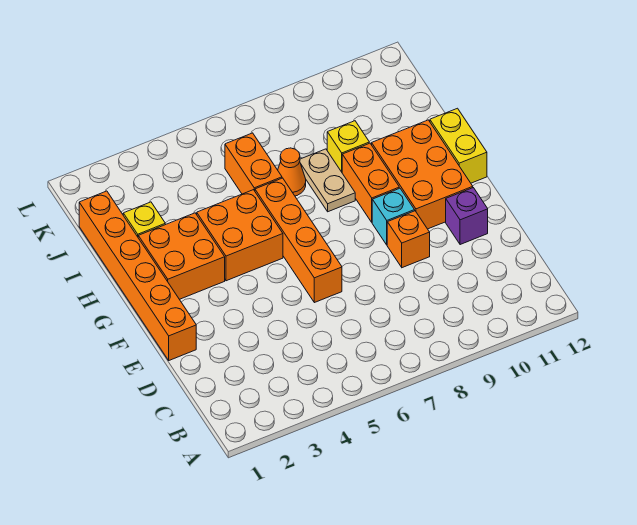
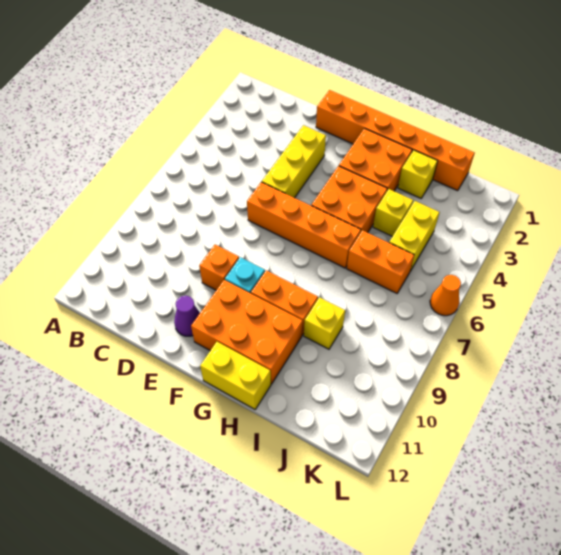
none -> yellow brick E3:E5 level 1
purple brick E11 level 1 -> purple cone E11 level 1
tan plate H8:I8 level 1 -> none
none -> yellow brick I4 level 1
orange cone I7 level 1 -> orange cone L6 level 1
none -> yellow brick J4:J5 level 1

